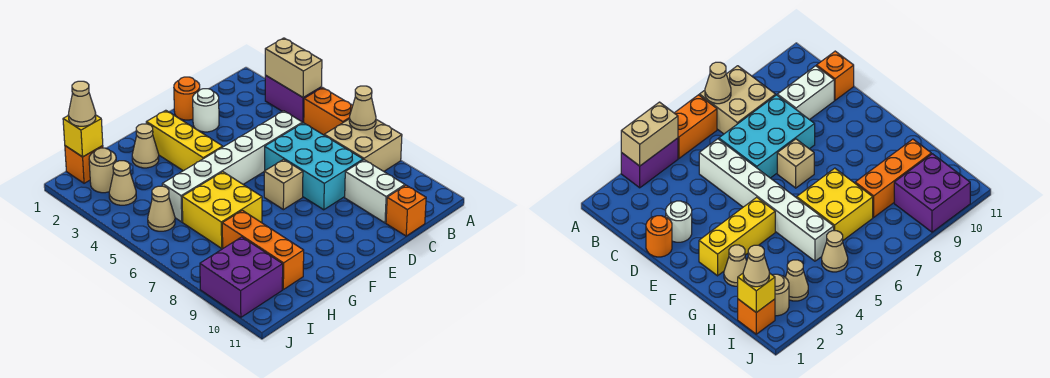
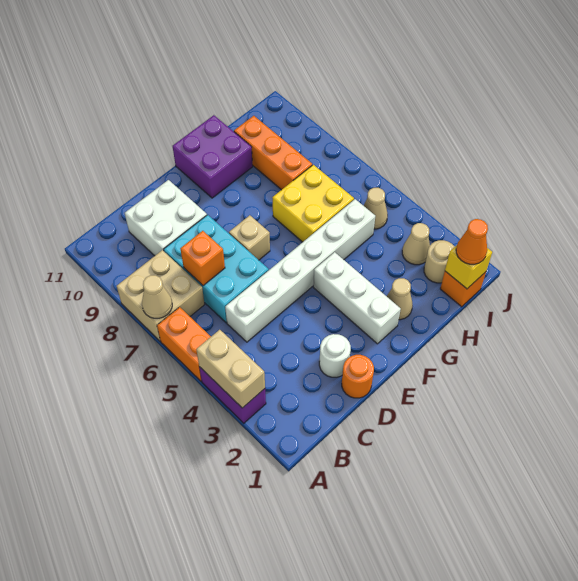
white brick C9:C10 level 1 -> white brick C9:D10 level 1
orange brick C11 level 1 -> orange brick C7 level 2
yellow brick F2:F4 level 1 -> white brick F2:F4 level 1
tan cone I1 level 3 -> orange cone I1 level 3
purple brick I9:J10 level 1 -> purple brick F10:G11 level 1

